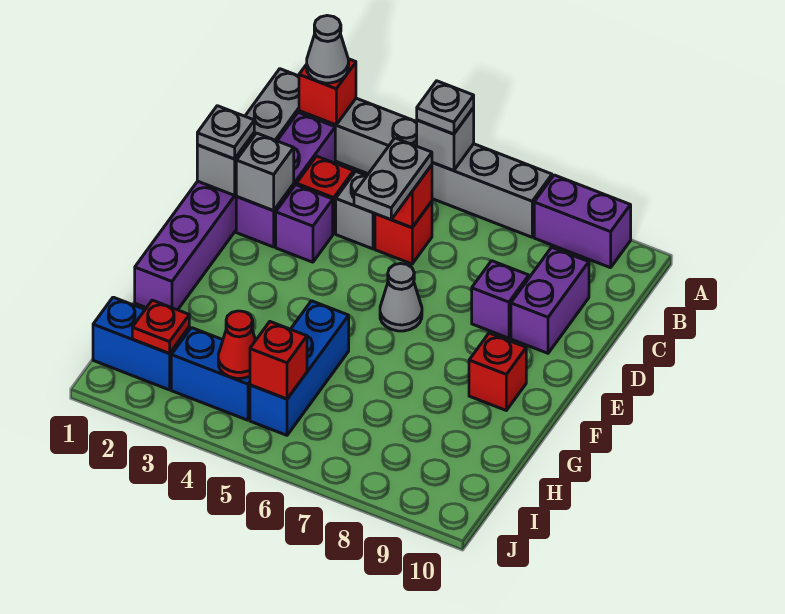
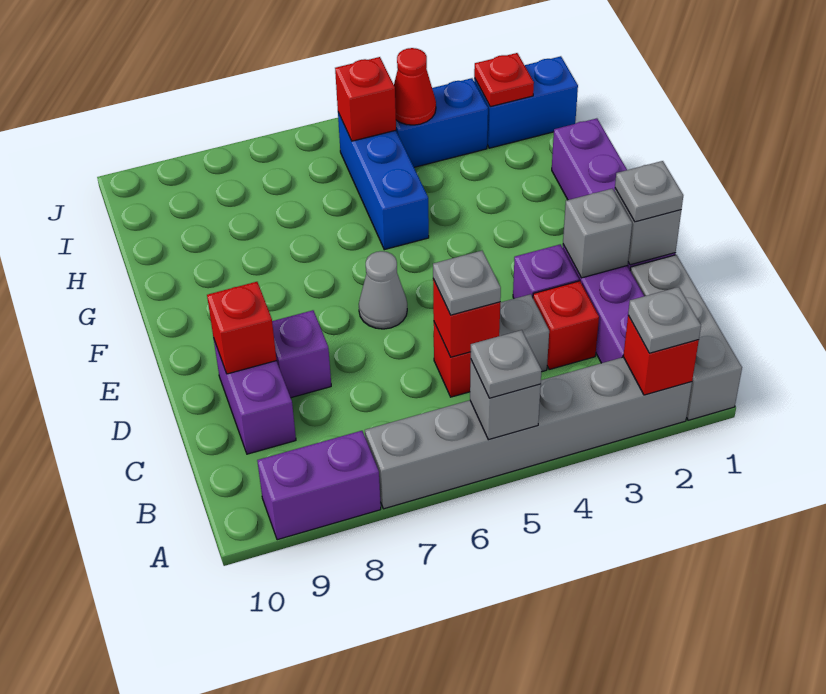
grey cone A2 level 3 -> grey plate A2 level 3
grey plate C5:D5 level 3 -> grey plate C5 level 3
red brick F9 level 1 -> red brick D9 level 2

